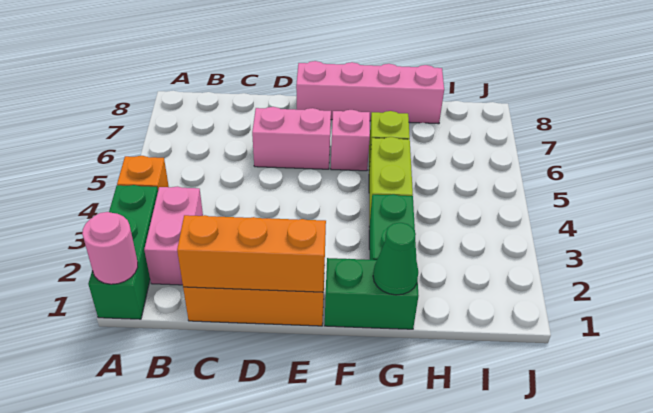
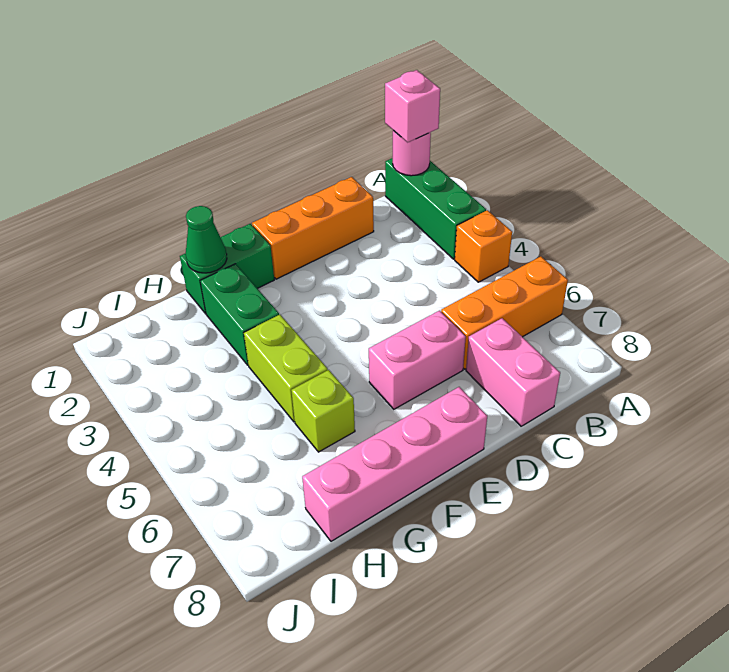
pink brick B2:B3 level 1 -> pink brick C7:C8 level 1
orange brick C1:E1 level 2 -> orange brick A6:C6 level 1
pink brick F6 level 1 -> pink brick A1 level 3

